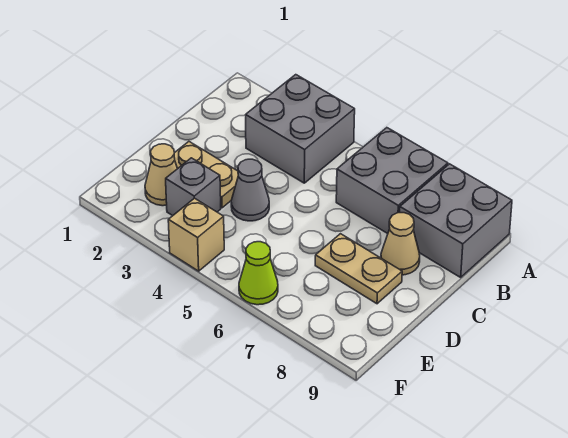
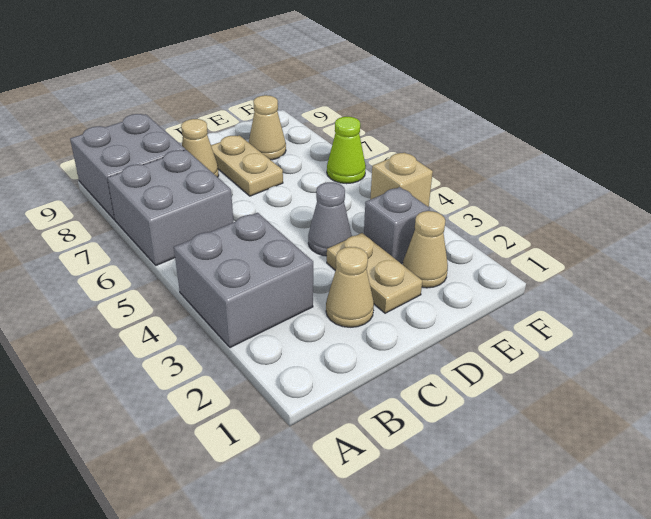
none -> tan cone C2 level 1
none -> tan cone E8 level 1

